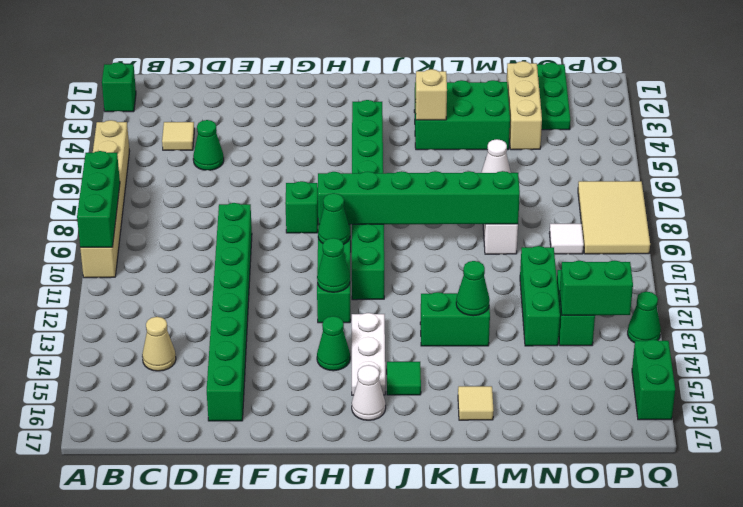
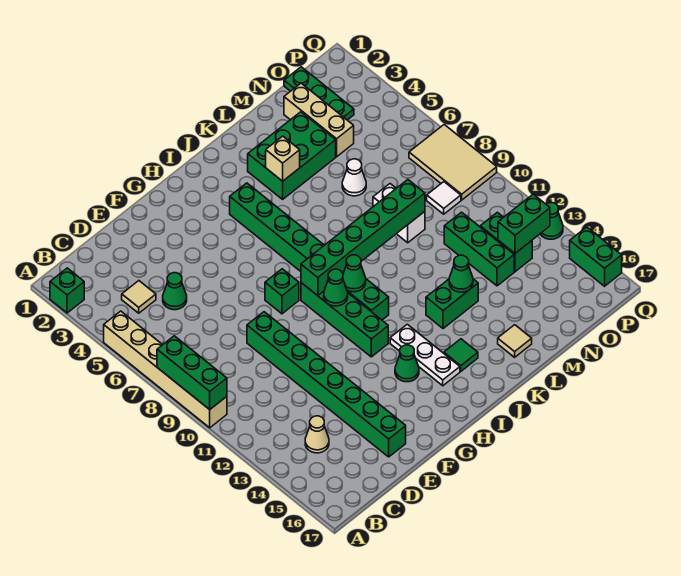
green cone H12 level 2 -> green cone I10 level 2
white cone I16 level 1 -> none

